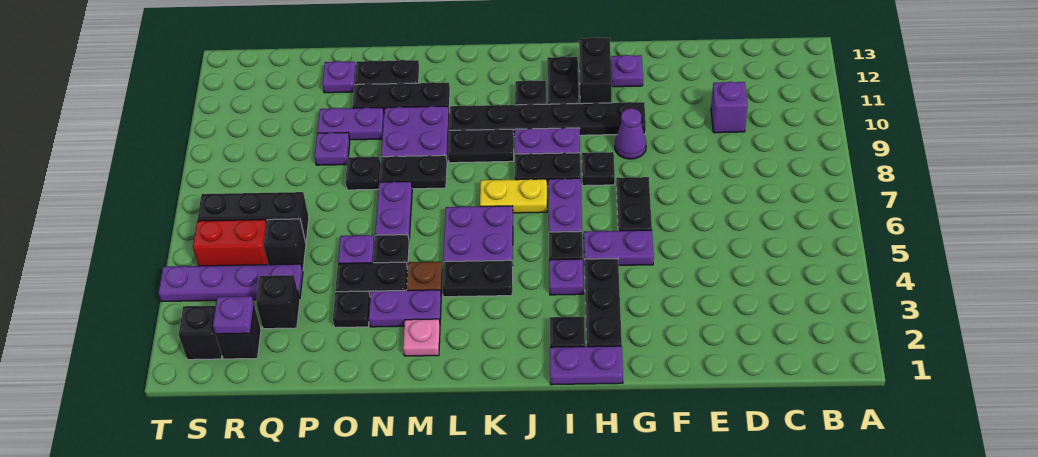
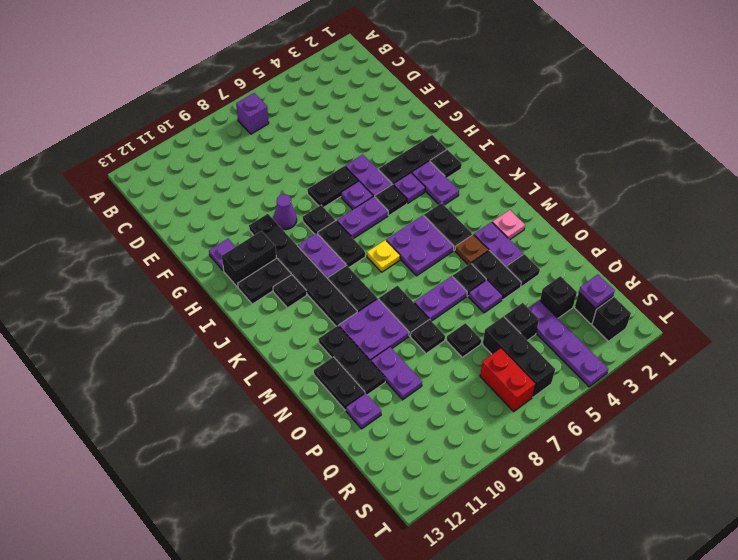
purple brick D10 level 1 -> purple brick B7 level 1
purple plate H1:I1 level 1 -> purple plate I3:J3 level 1
yellow plate J7:K7 level 1 -> yellow plate K7 level 1
none -> black plate P7 level 1
purple plate P9 level 1 -> purple plate H6 level 1
red brick R5:S5 level 1 -> red brick R7:S7 level 1

